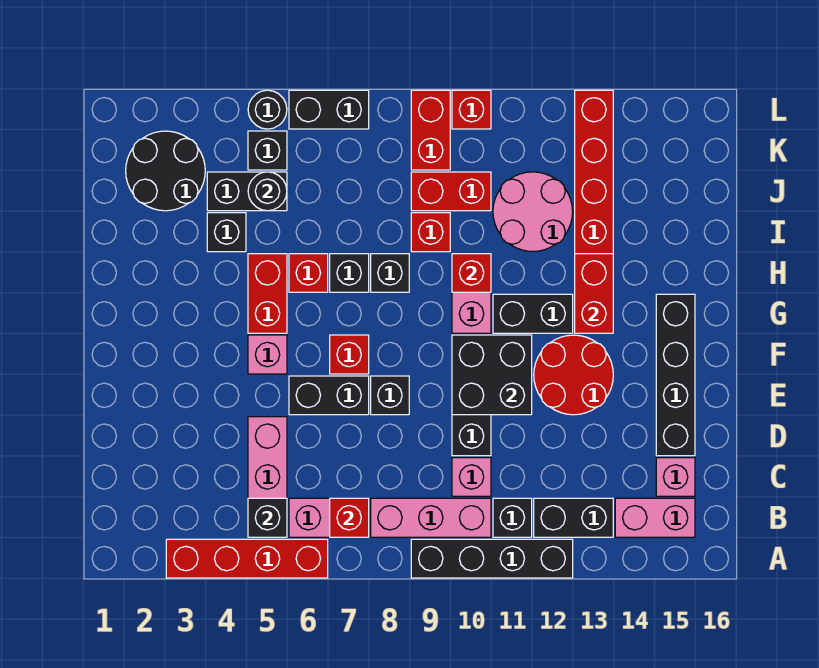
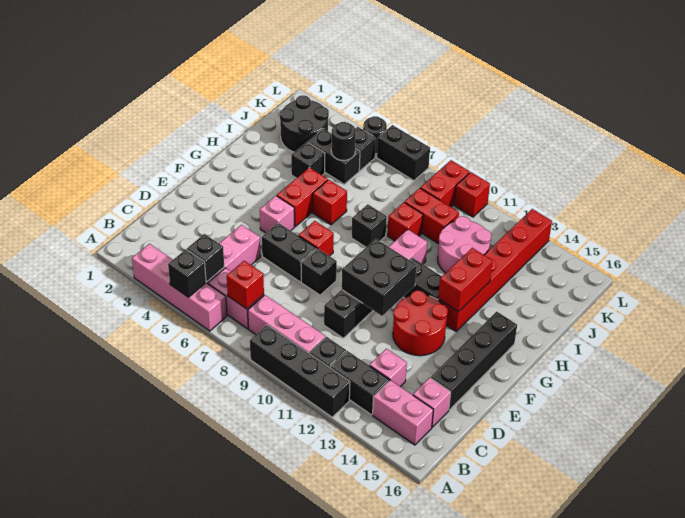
red brick A3:A6 level 1 -> pink brick A3:A6 level 1
pink brick C10 level 1 -> pink brick C13 level 1
black brick H7 level 1 -> black brick A5 level 2
red brick H10 level 2 -> none

